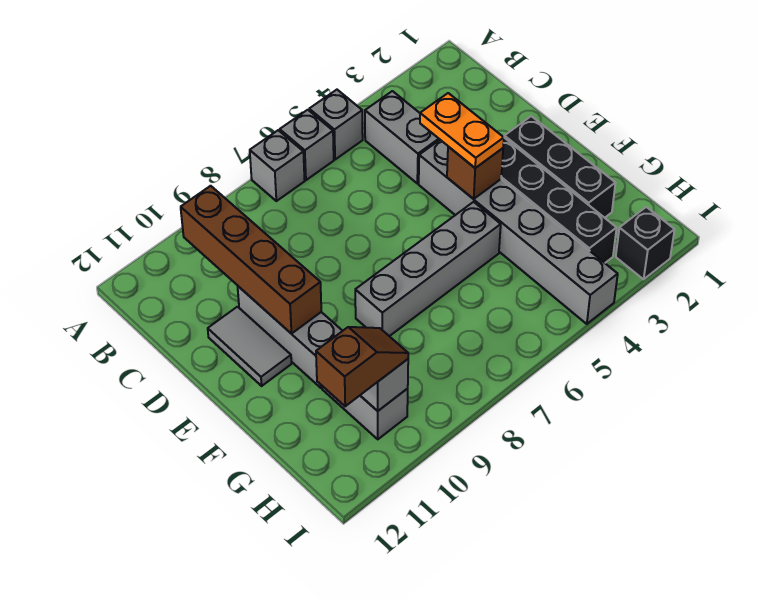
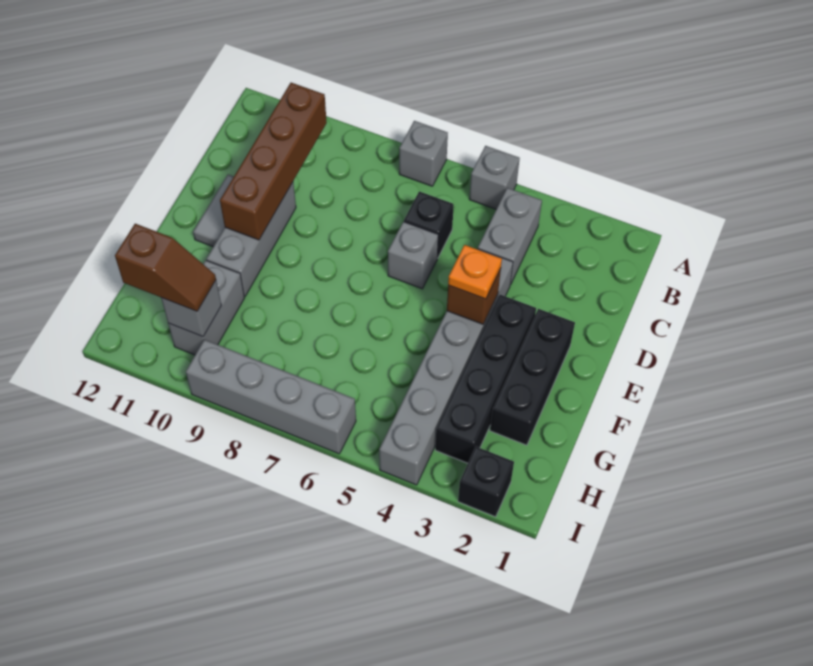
grey brick A6 level 1 -> grey brick D6 level 1
none -> black brick C6 level 1
orange plate D4:E4 level 3 -> orange plate E4 level 3
grey brick F5:F8 level 1 -> grey brick I6:I9 level 1

